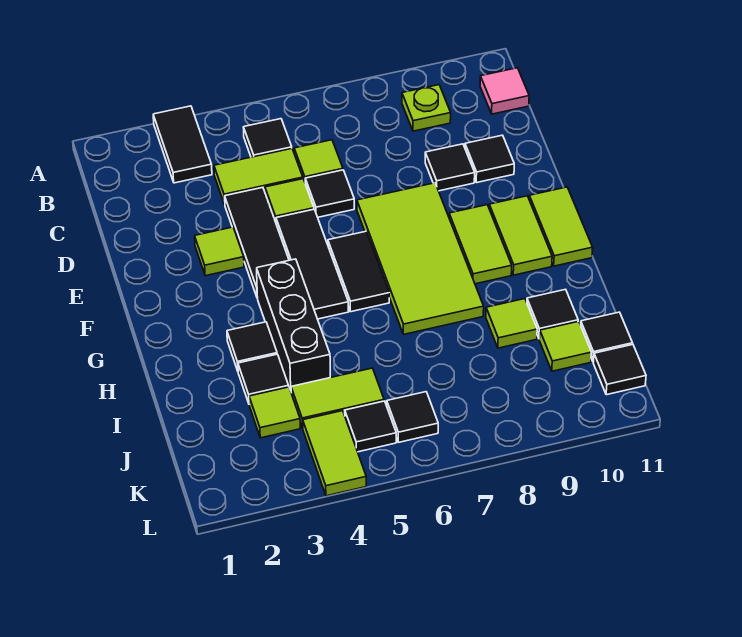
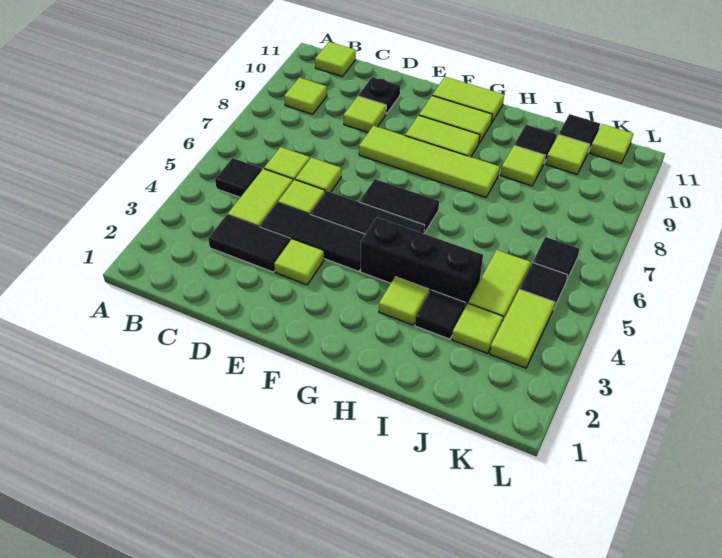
black tile A3:B3 level 1 -> black tile C3:D3 level 1
lime plate B9 level 1 -> lime tile B9 level 1
pink tile B11 level 1 -> lime tile B11 level 1
black tile D6 level 1 -> lime tile D6 level 1
black tile D9 level 1 -> lime tile D9 level 1
black tile D10 level 1 -> black plate D10 level 1
lime tile E7:H8 level 1 -> lime tile E8:H8 level 1
black tile H3 level 1 -> lime tile H3 level 1
lime tile K4:L4 level 1 -> lime tile K3:K4 level 1
black tile K11 level 1 -> lime tile K11 level 1

